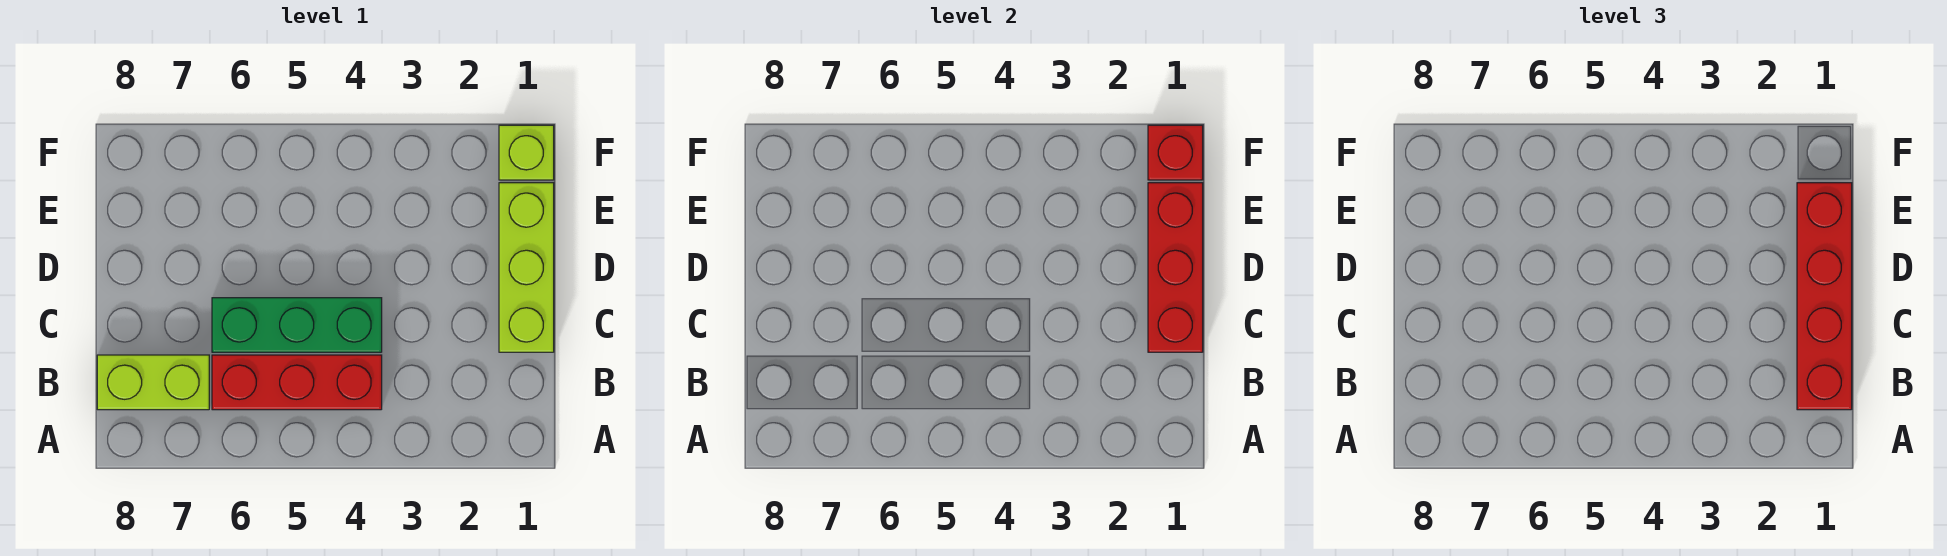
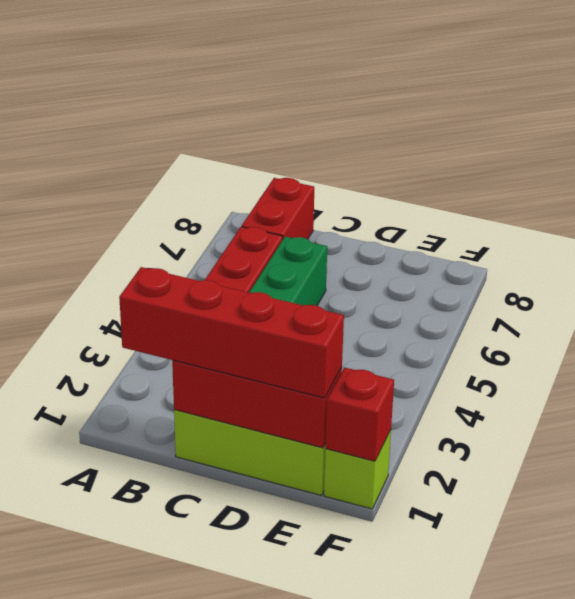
lime brick B7:B8 level 1 -> red brick B7:B8 level 1

